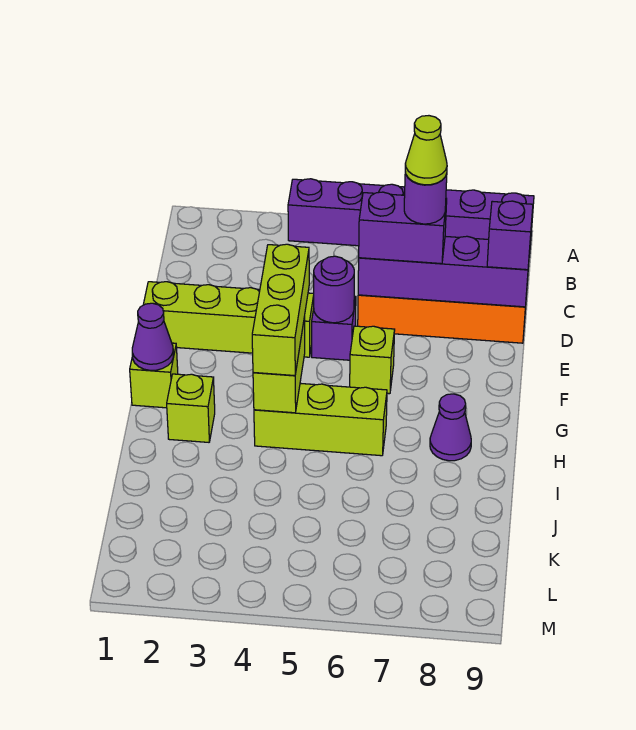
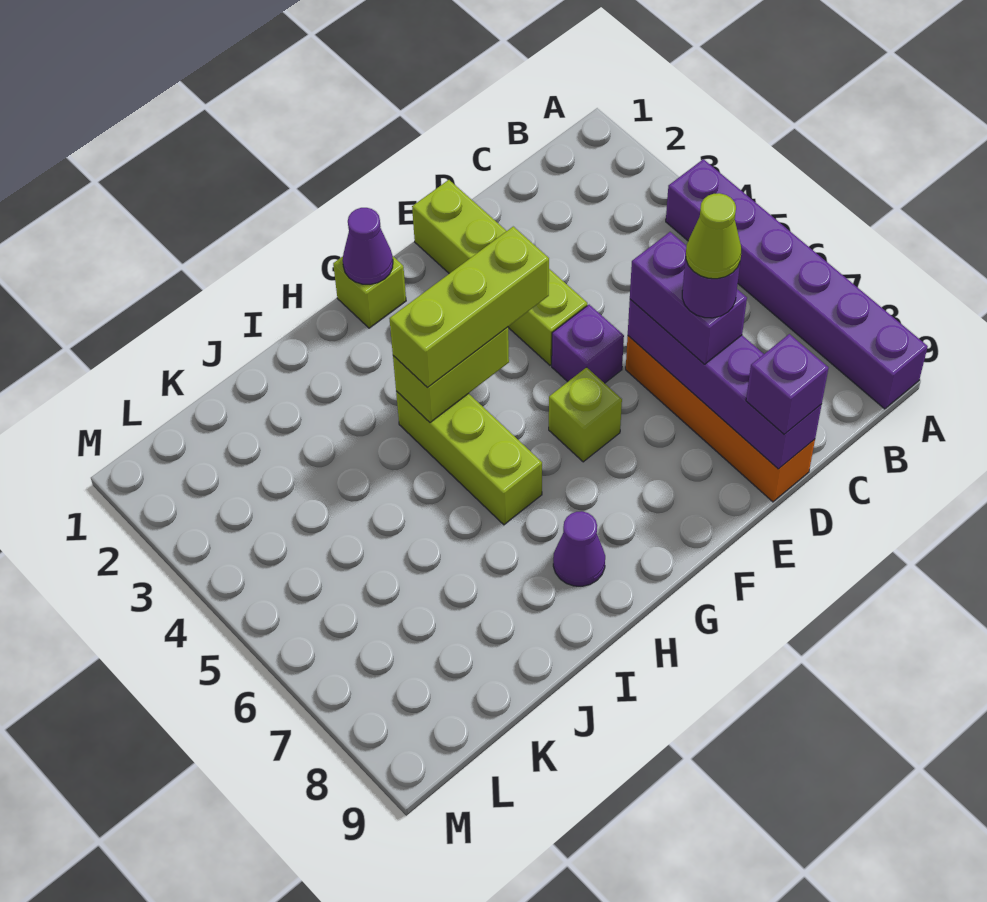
purple round brick E5 level 2 -> none
lime brick H2 level 1 -> none

